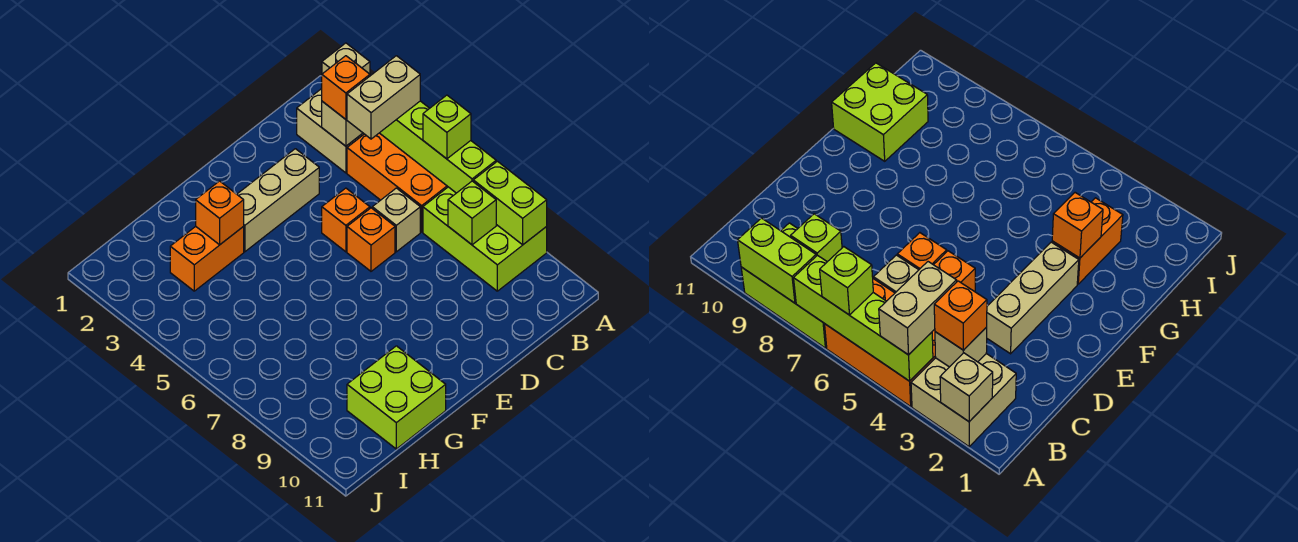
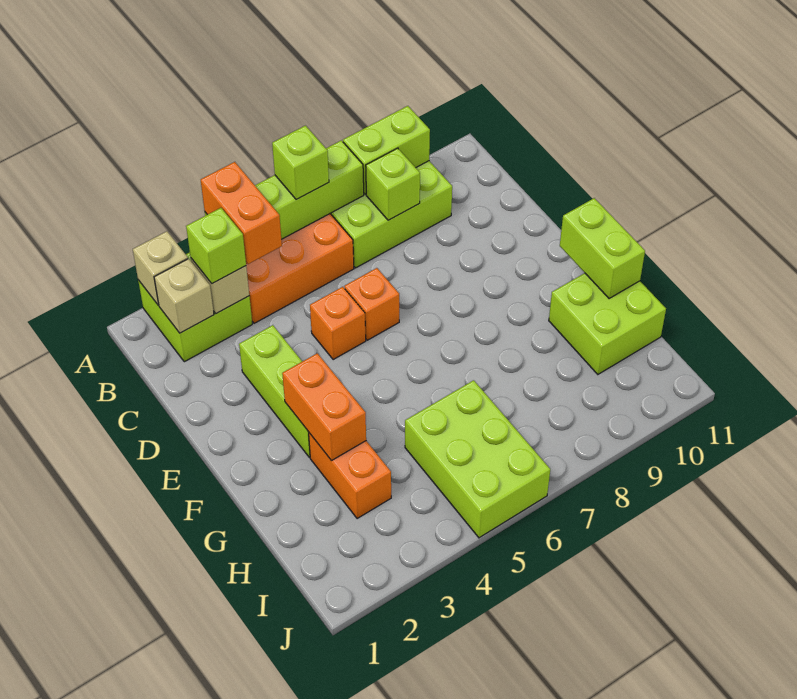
tan brick A2:B3 level 1 -> lime brick A2:B3 level 1
tan brick A4:B4 level 3 -> orange brick A4:B4 level 3
orange brick B3 level 3 -> lime brick B3 level 3
tan brick C6 level 1 -> tan brick B2 level 2
tan brick D3:F3 level 1 -> lime brick D3:F3 level 1
none -> lime brick F11:G11 level 2
orange brick G3 level 2 -> orange brick F3:G3 level 2
none -> lime brick H5:J6 level 1

